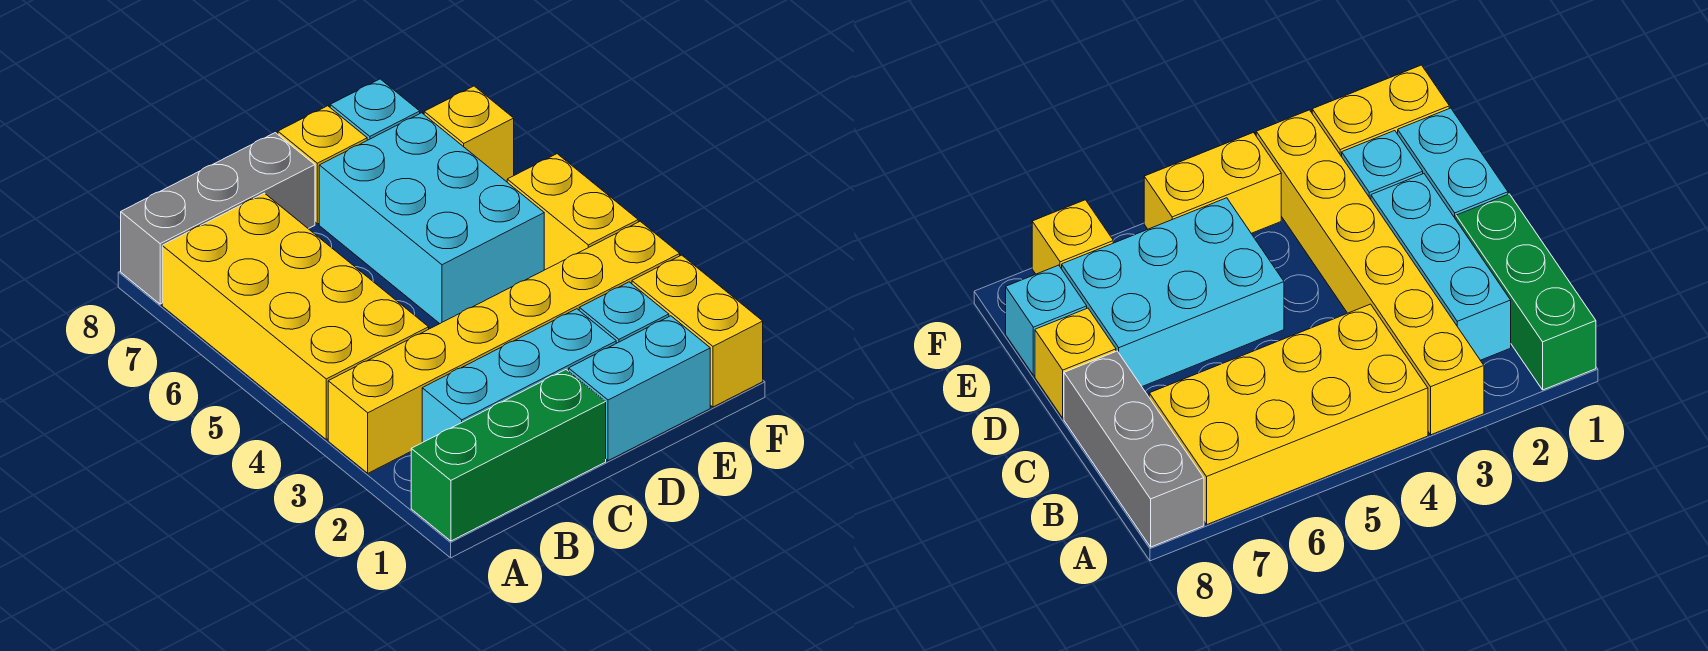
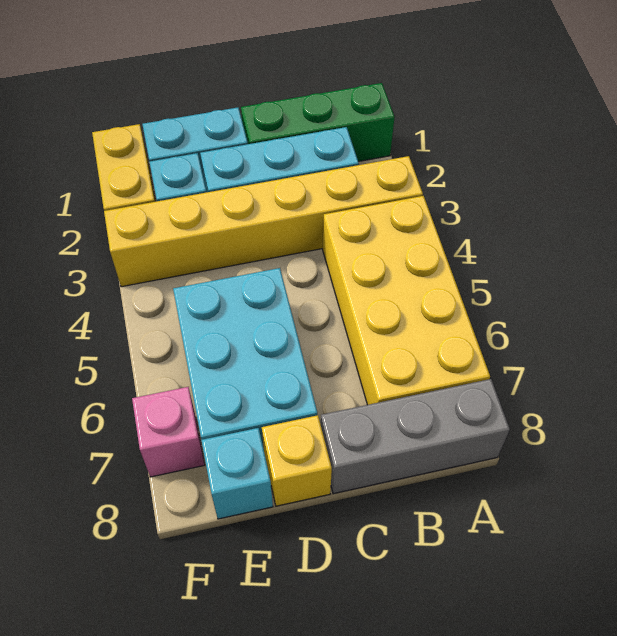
yellow brick F4:F5 level 1 -> none
yellow brick F7 level 1 -> pink brick F7 level 1

